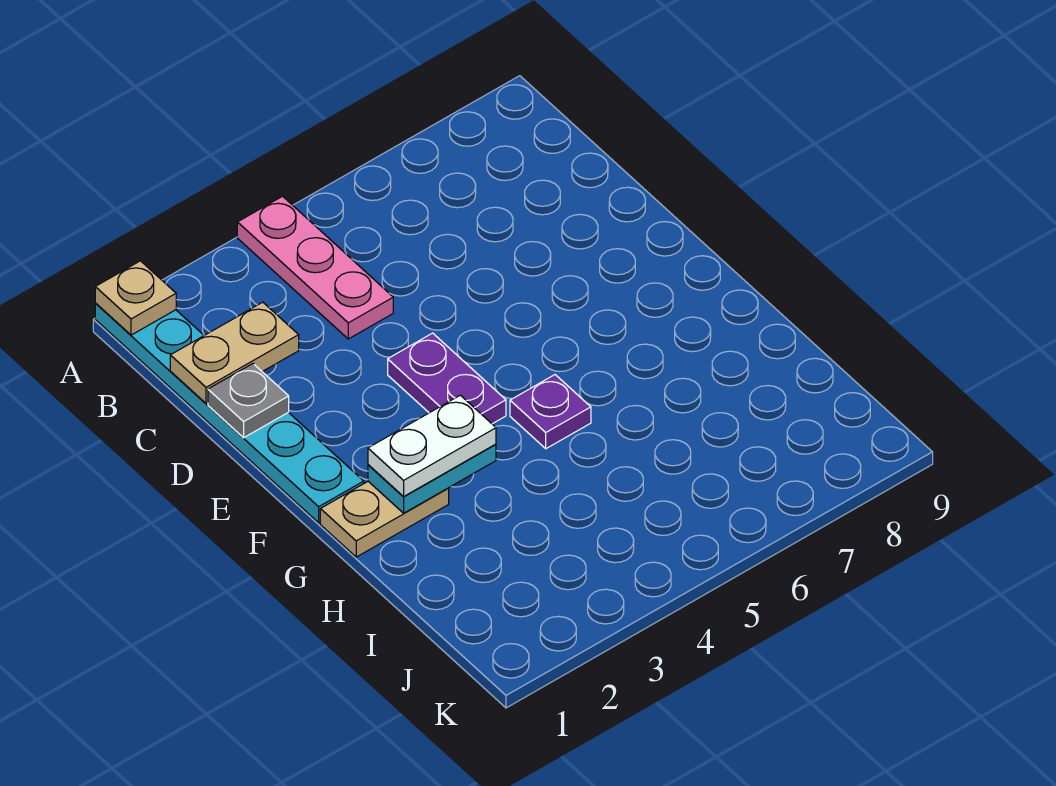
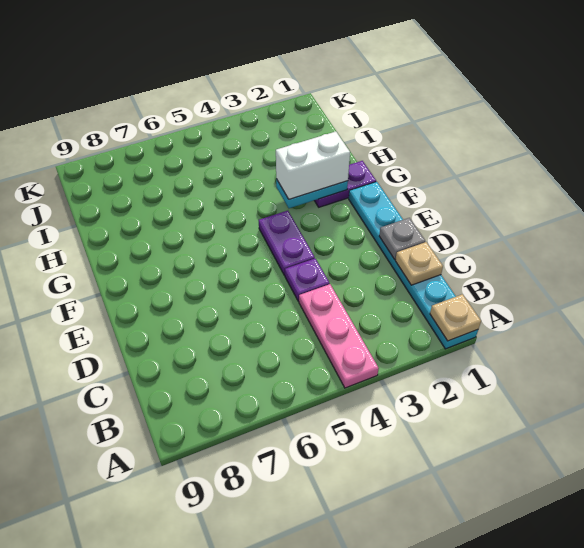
tan plate C1:C2 level 2 -> tan plate C1 level 2
tan plate G1:G2 level 1 -> purple plate G1:G2 level 1
white plate G2:G3 level 3 -> white brick G2:G3 level 3
purple plate G5 level 1 -> purple plate D4 level 1

